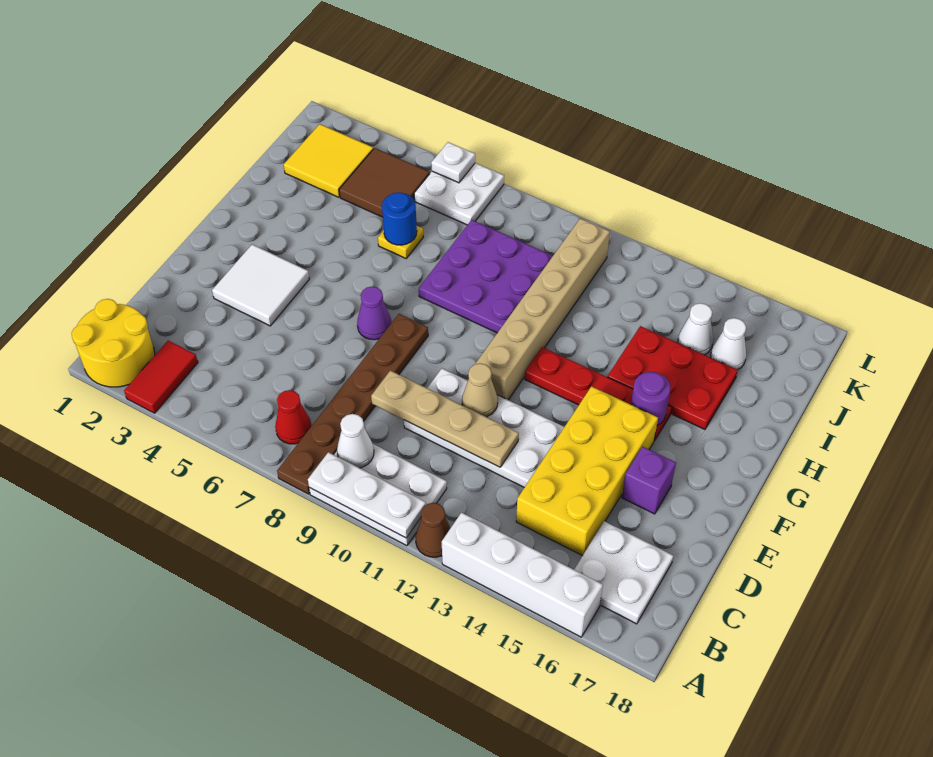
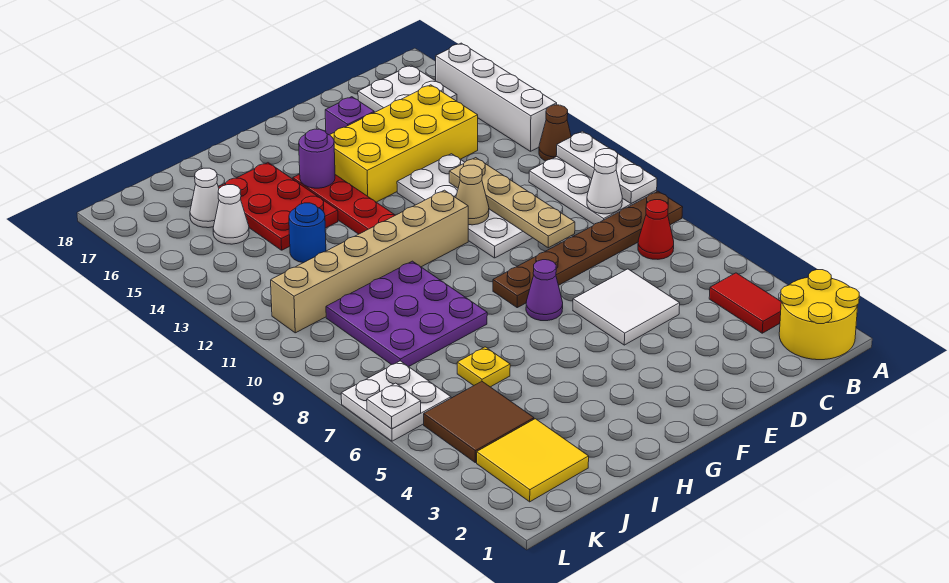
red tile A3:B3 level 1 -> red tile B3:B4 level 1
white tile E3:F4 level 1 -> white tile D5:E6 level 1
blue round brick I6 level 2 -> blue round brick I13 level 1

